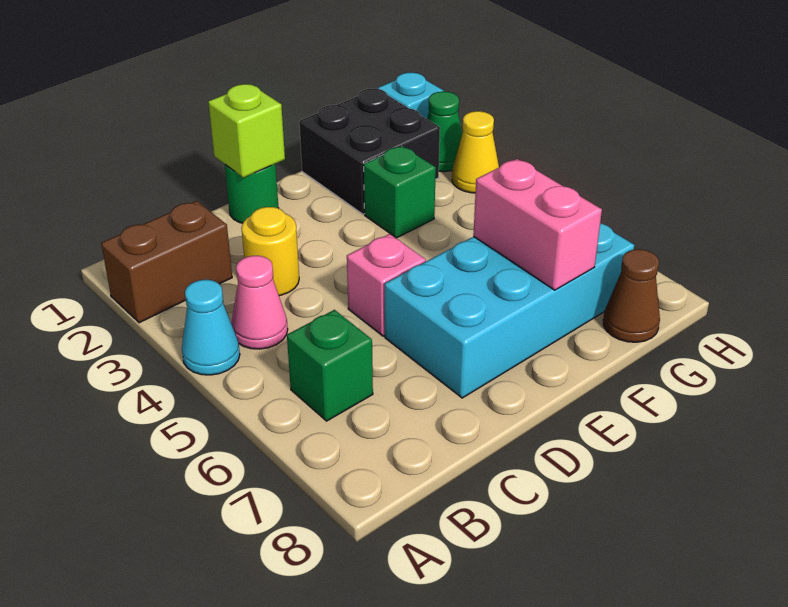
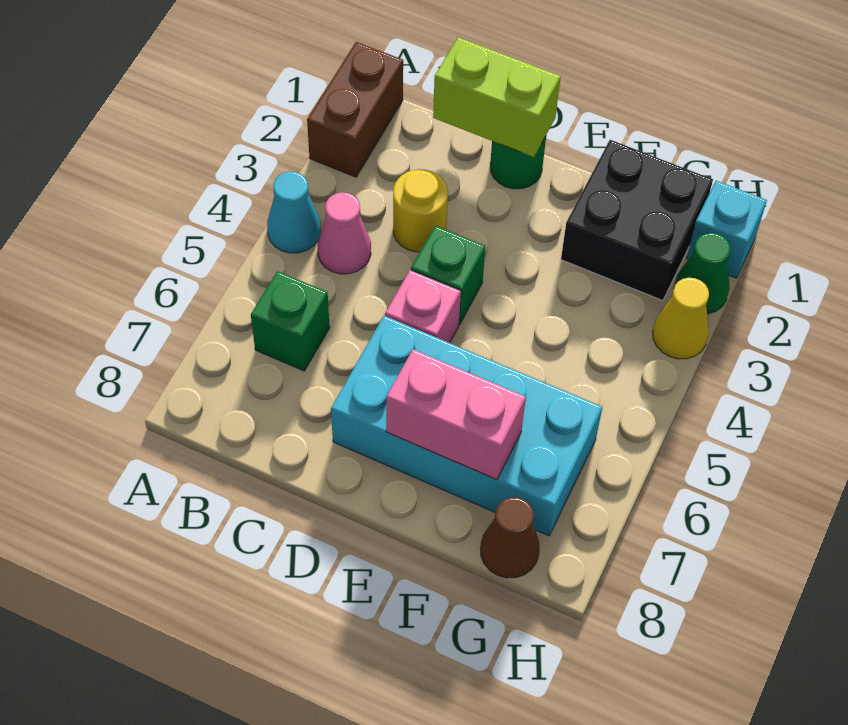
brown brick A2:B2 level 1 -> brown brick A1:A2 level 1
lime brick D1 level 2 -> lime brick C1:D1 level 2
green brick F3 level 1 -> green brick D4 level 1
pink brick F6:F7 level 2 -> pink brick E7:F7 level 2

